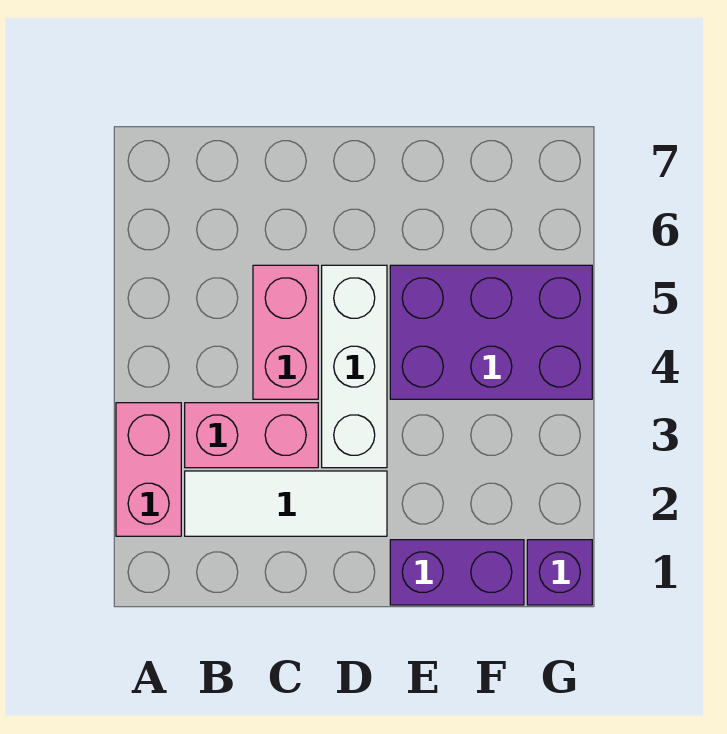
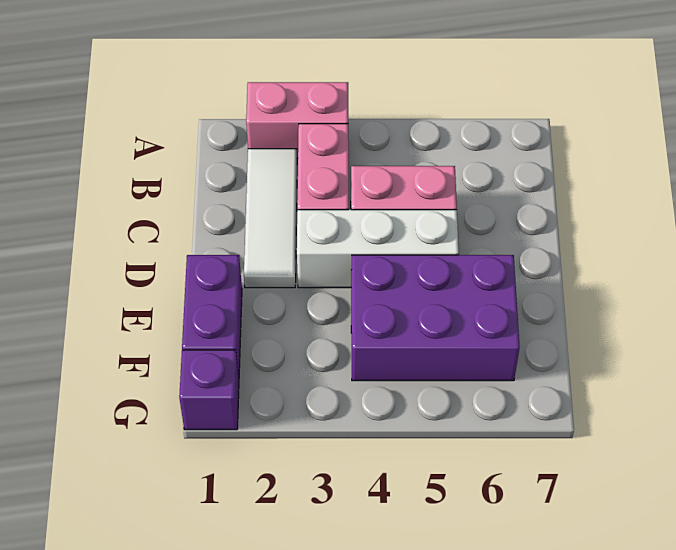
purple brick E4:G5 level 1 -> purple brick E4:F6 level 1

